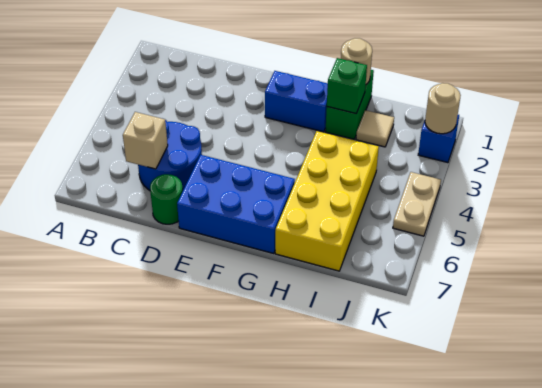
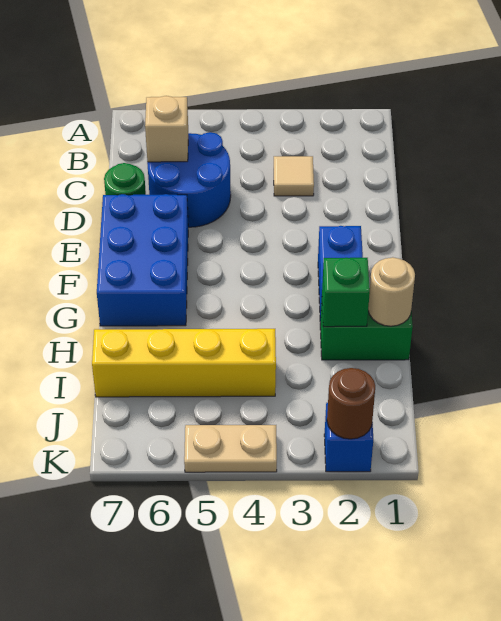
yellow brick H4:I7 level 1 -> yellow brick I4:I7 level 1
tan tile I2 level 1 -> tan tile C3 level 1
tan round brick K2 level 2 -> brown round brick K2 level 2

